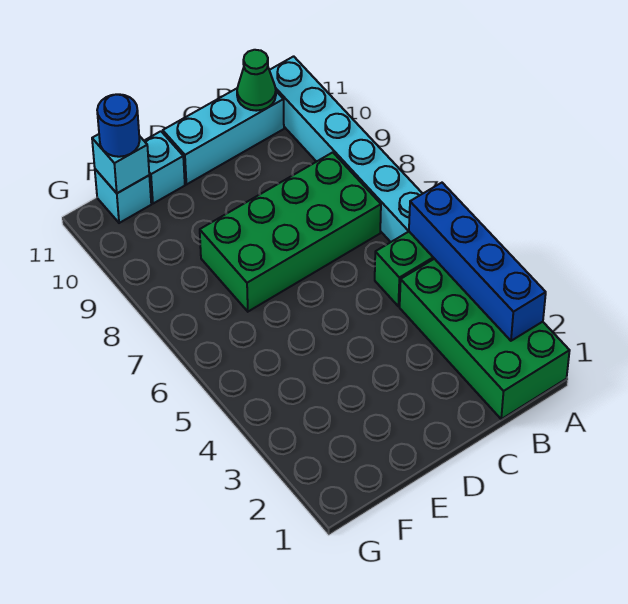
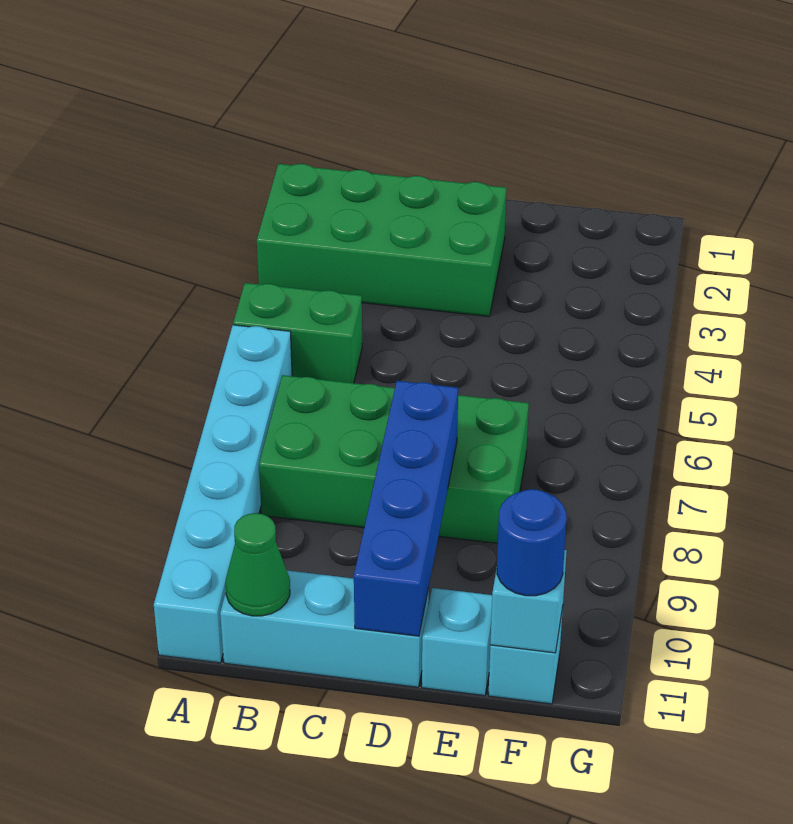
green brick A1:B4 level 1 -> green brick A2:D3 level 1
blue brick A2:A5 level 2 -> blue brick D8:D11 level 2

